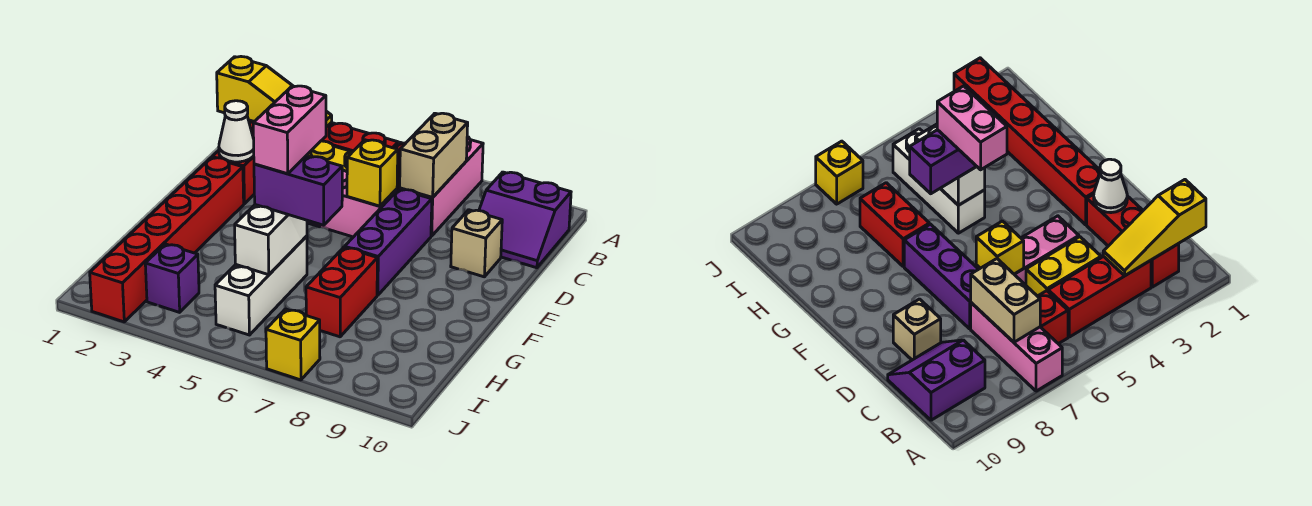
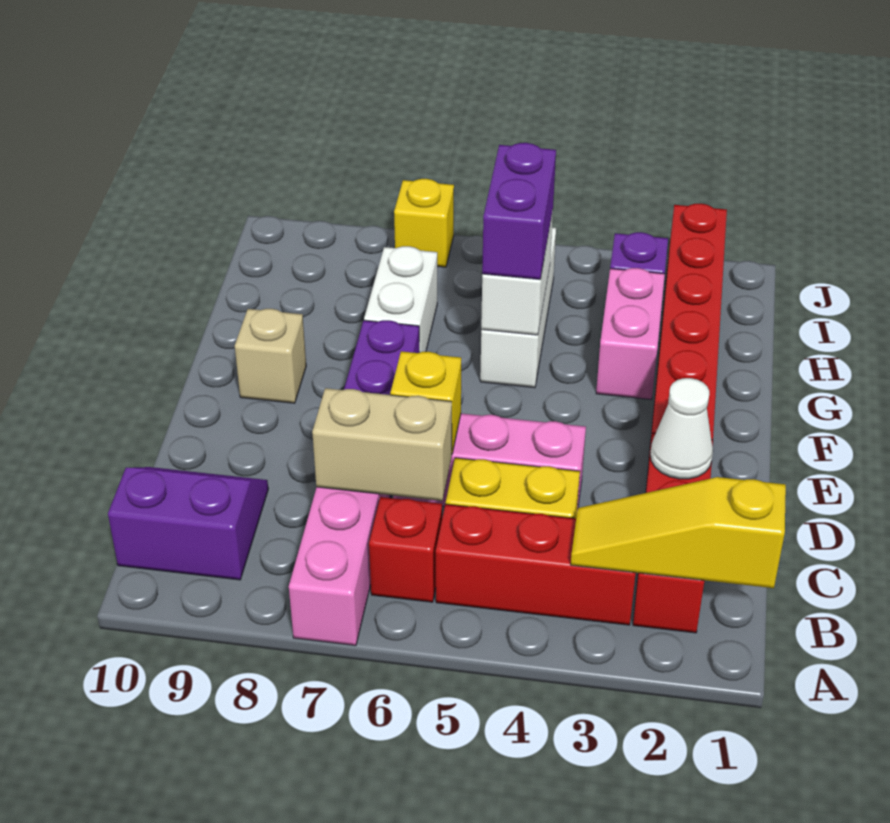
tan brick B7:C7 level 2 -> tan brick C6:C7 level 2
tan brick D9 level 1 -> tan brick F9 level 1
pink brick F5:G5 level 4 -> pink brick G3:H3 level 1
purple brick G5:G6 level 3 -> purple brick G5:H5 level 3
red brick G7:H7 level 1 -> white brick G7:H7 level 1

